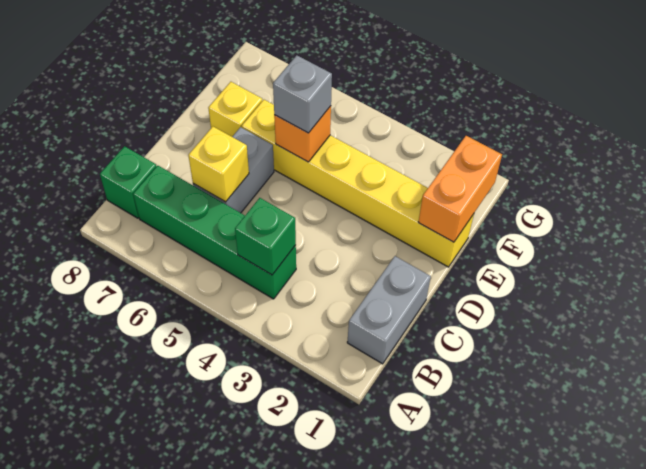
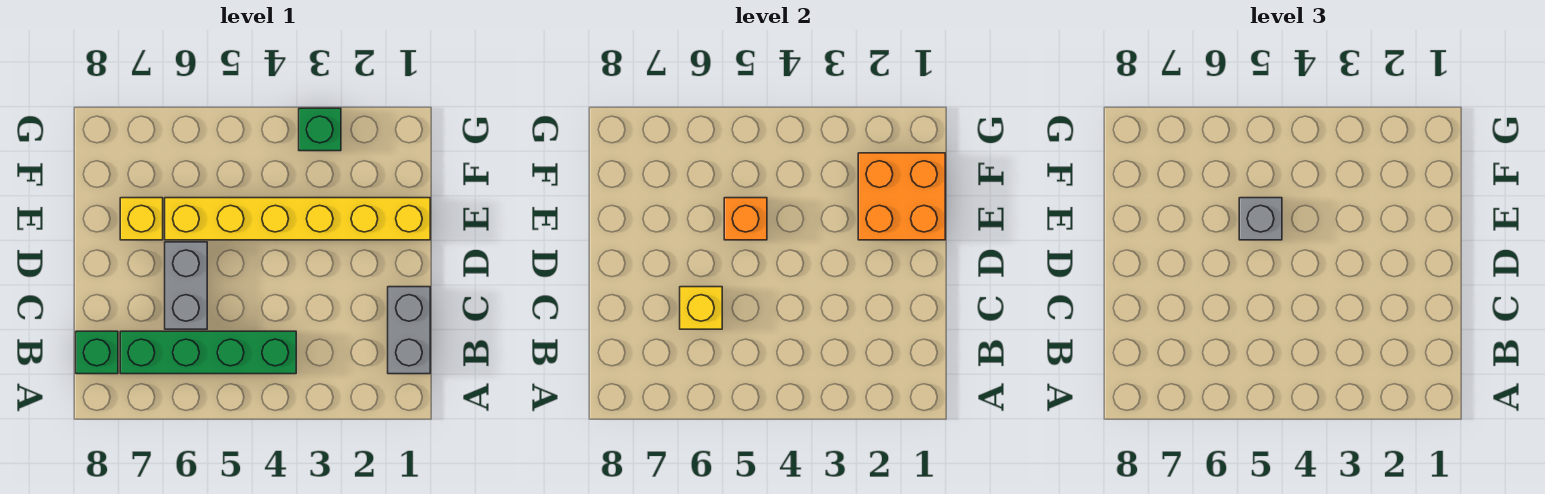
green brick B4 level 2 -> green brick G3 level 1
orange brick E1:F1 level 2 -> orange brick E1:F2 level 2

